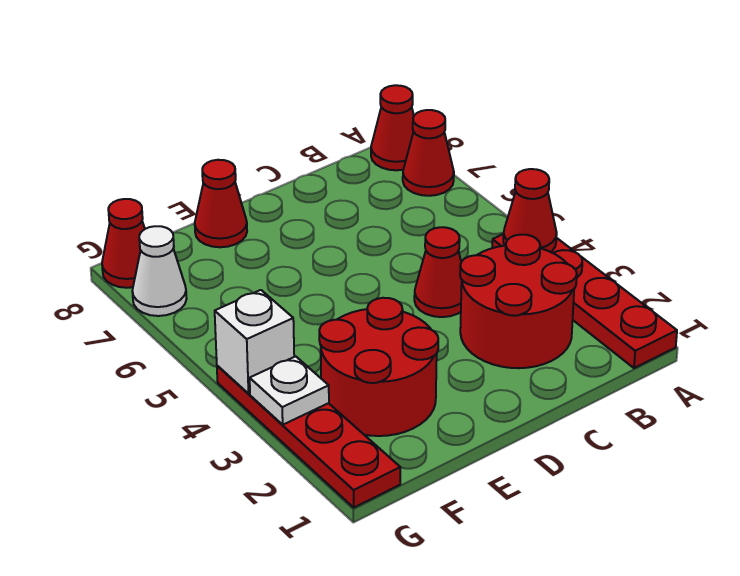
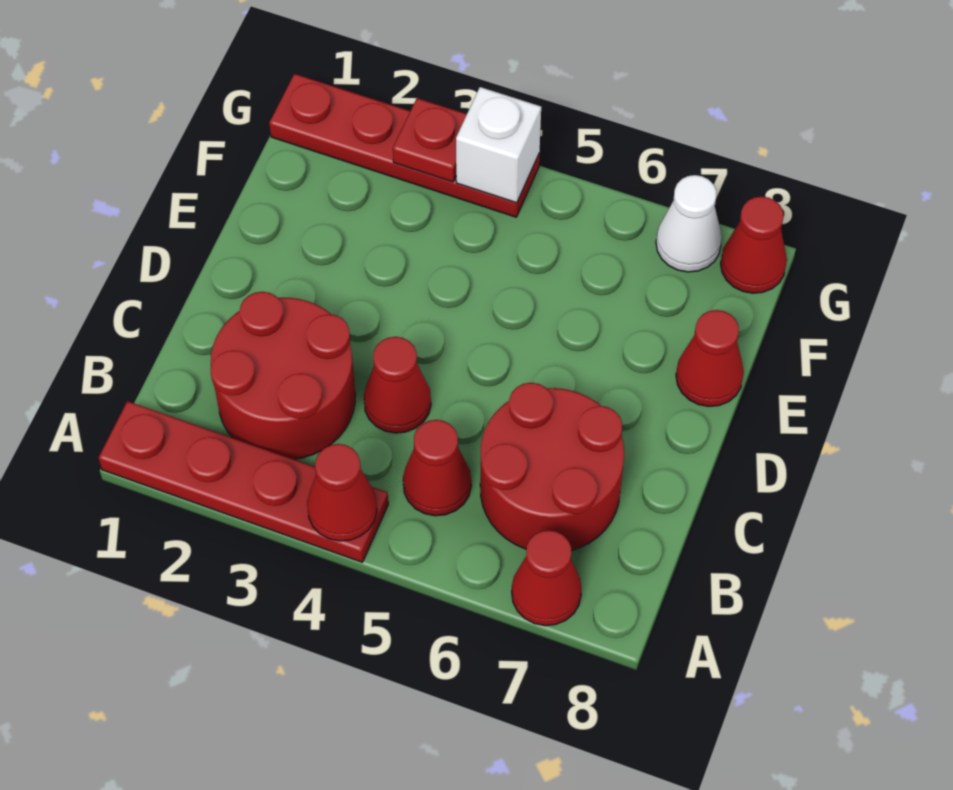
red cone A8 level 1 -> red cone B5 level 1
red round brick E2:F3 level 1 -> red round brick B6:C7 level 1
white plate G3 level 2 -> red plate G3 level 2

